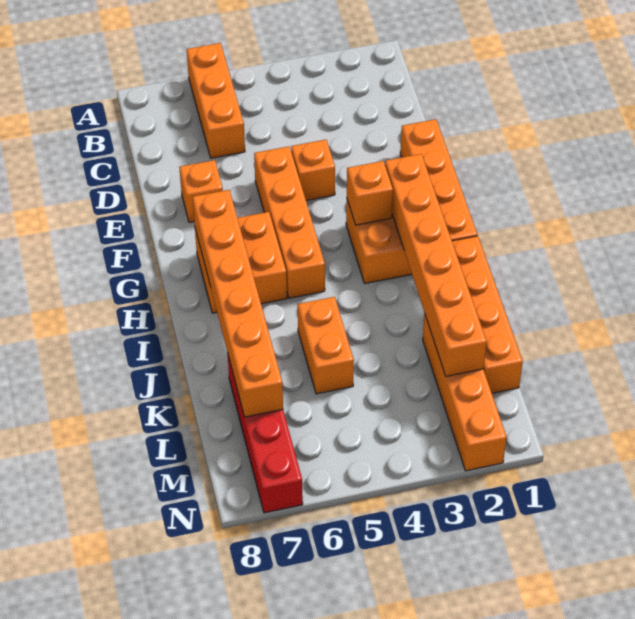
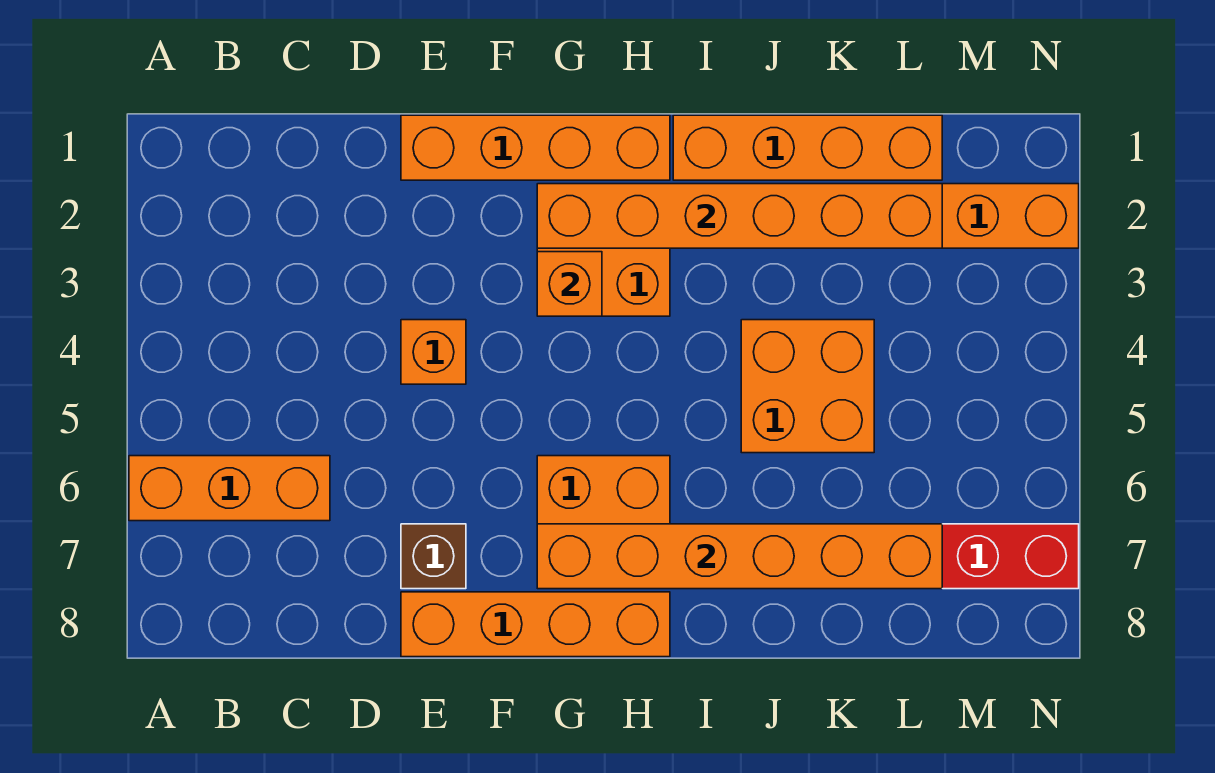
orange brick E5:H5 level 1 -> orange brick E8:H8 level 1
orange brick E7 level 1 -> brown brick E7 level 1
orange brick J5:K5 level 1 -> orange brick J4:K5 level 1

